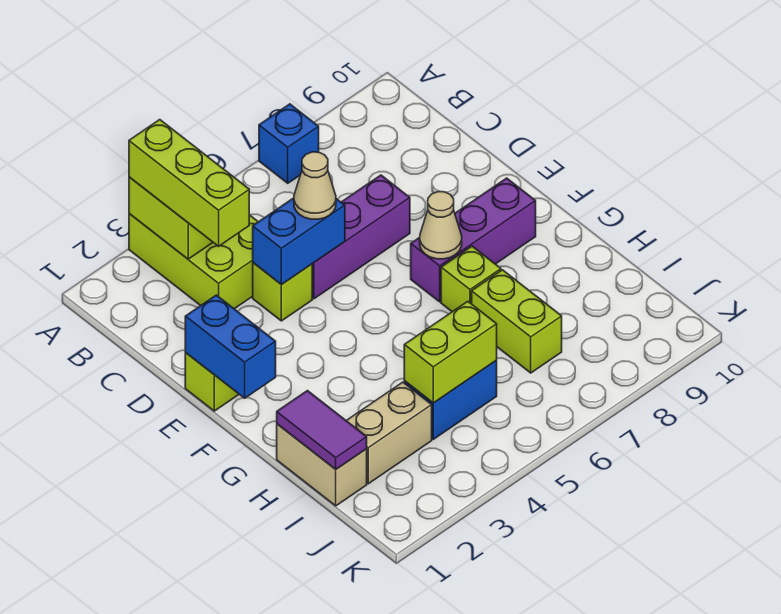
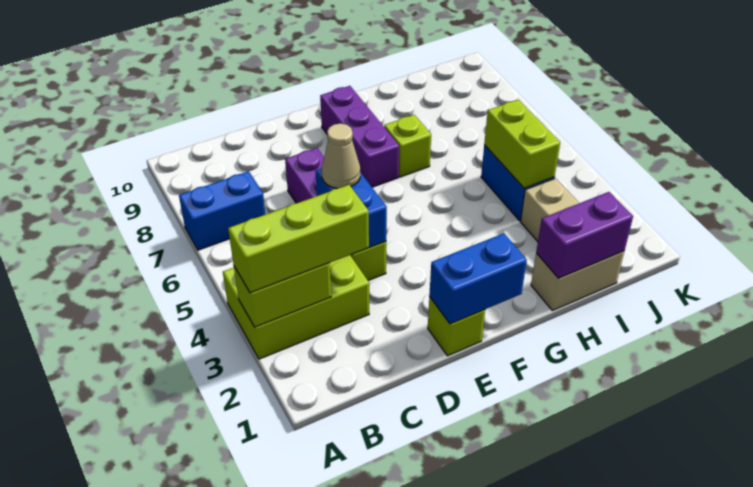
blue brick A7 level 1 -> blue brick A7:B7 level 1
tan cone F7 level 2 -> none
purple tile H1:I1 level 2 -> purple brick H1:I1 level 2
lime brick H7:I7 level 1 -> none

